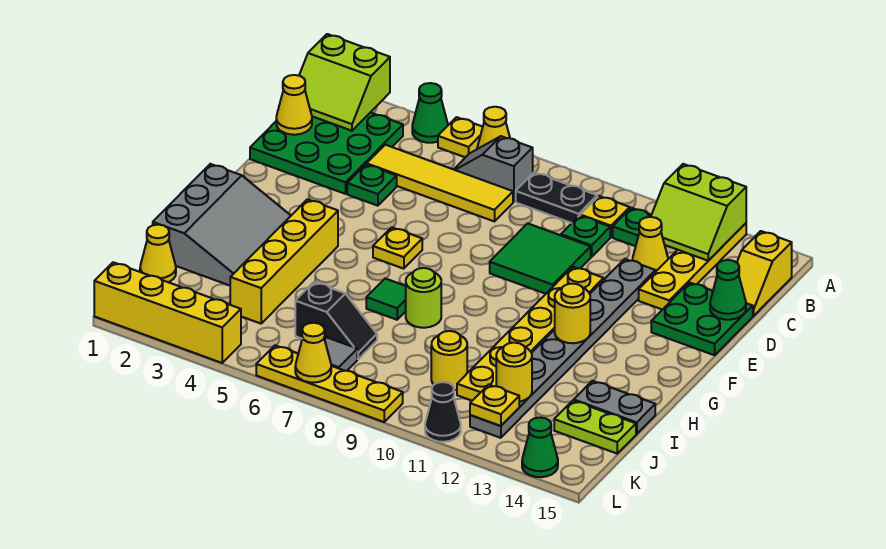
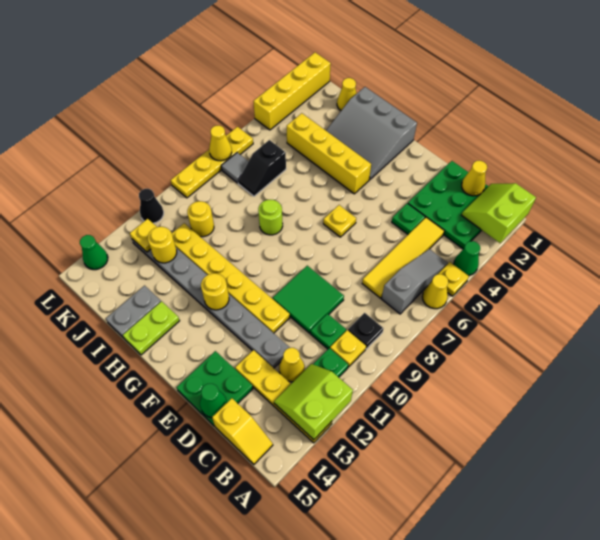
grey slope B6:B7 level 1 top 7 -> grey slope B5:B7 level 1 top 7
black plate B8:B9 level 1 -> black plate B9 level 1
yellow slope B15:C15 level 1 top B -> yellow slope B15:C15 level 1 top C
green tile H7 level 1 -> none
lime plate J14:J15 level 1 -> lime plate H14:H15 level 1

